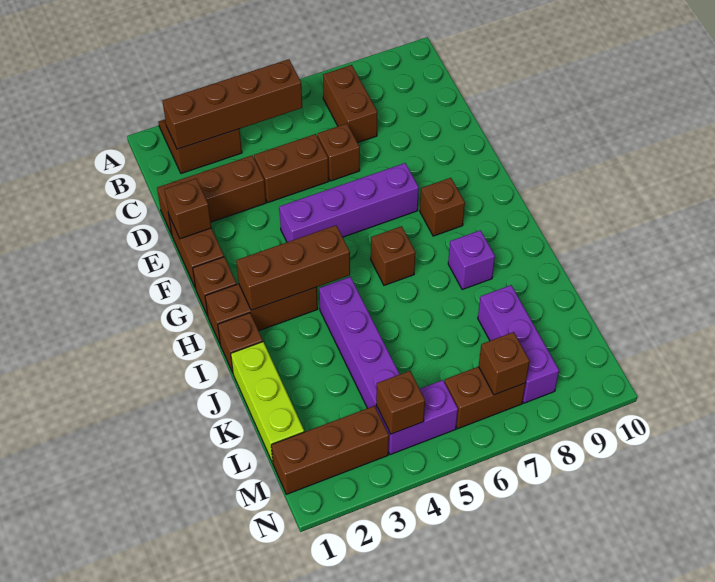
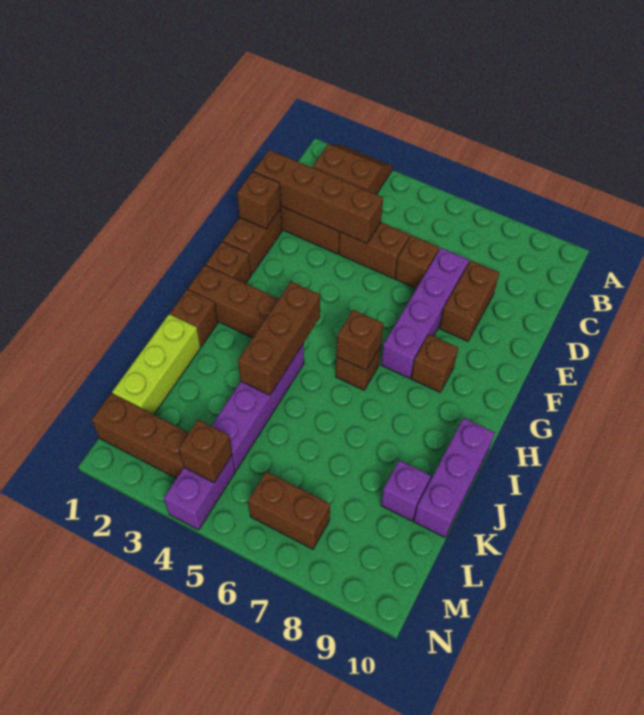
brown brick B2:B5 level 2 -> brown brick D1:D4 level 2
brown brick B7:C7 level 1 -> brown brick D8:E8 level 1
purple brick F4:F7 level 1 -> purple brick D7:G7 level 1
brown brick H2:H4 level 2 -> brown brick H4:J4 level 2
purple brick I8 level 1 -> purple brick K9 level 1
purple brick K8:M8 level 1 -> purple brick I10:K10 level 1
purple brick M4:M5 level 1 -> purple brick M4:N4 level 1
brown brick M7 level 2 -> brown brick H6 level 2

